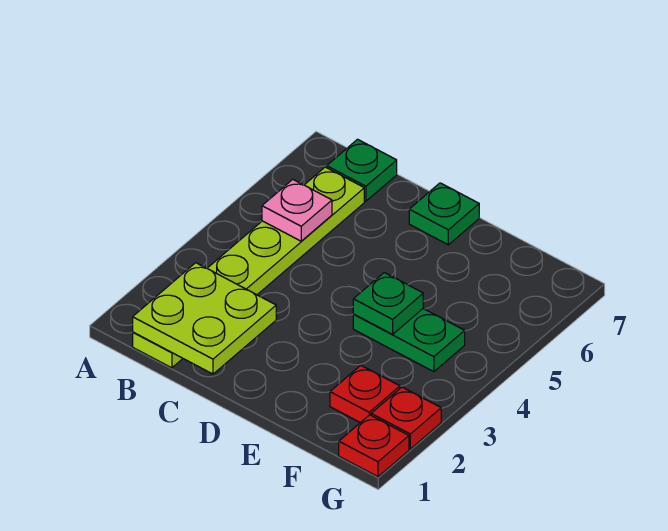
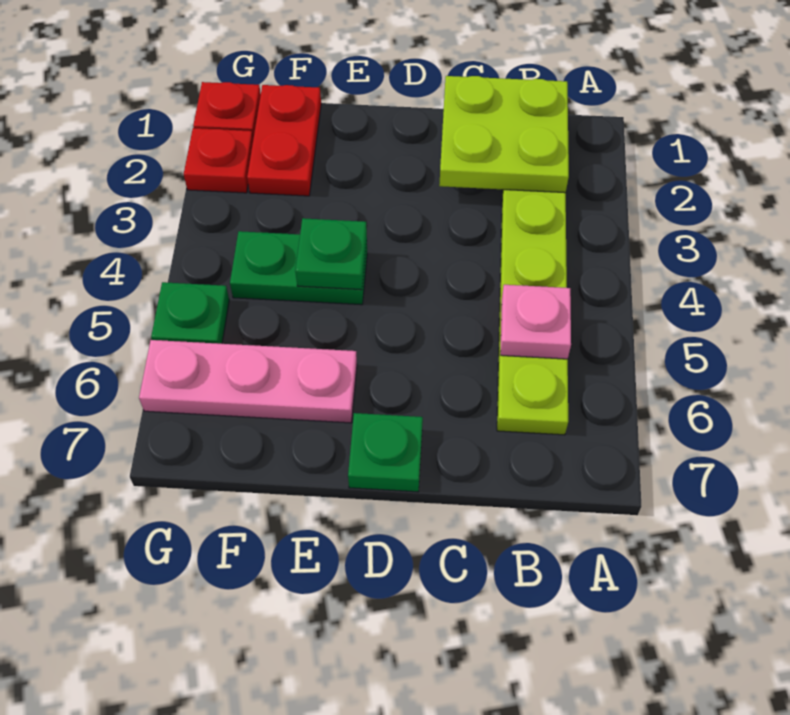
green plate B7 level 1 -> green plate G5 level 1
none -> pink plate E6:G6 level 1
red plate F2 level 1 -> red plate F1:F2 level 1

